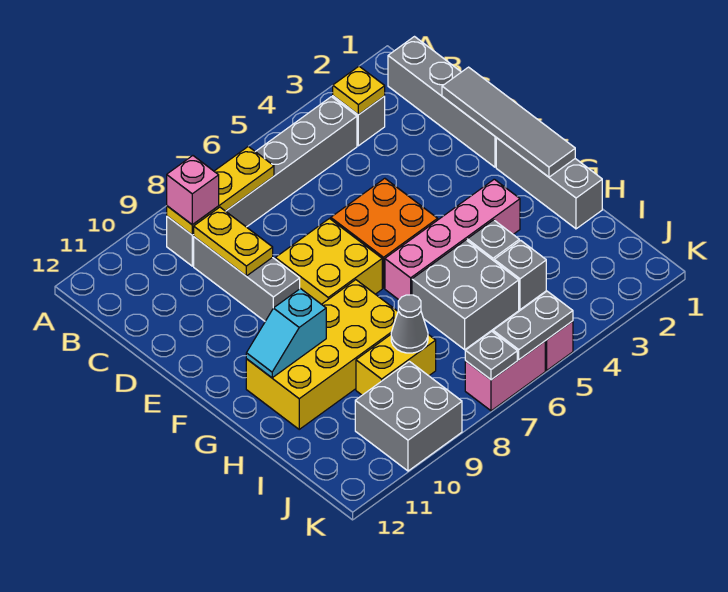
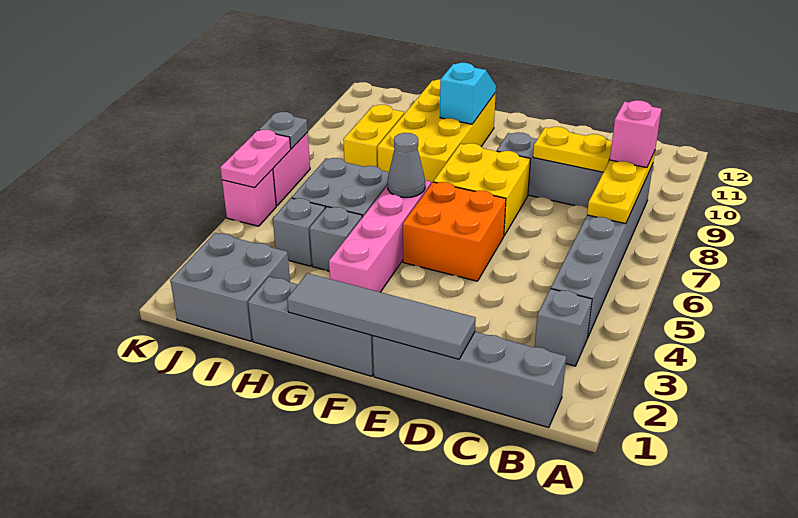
yellow plate B3 level 2 -> none
grey cone I8 level 2 -> grey cone G6 level 2
grey brick J9:K10 level 1 -> grey brick I1:J2 level 1
grey plate K5:K6 level 2 -> pink plate K5:K6 level 2

